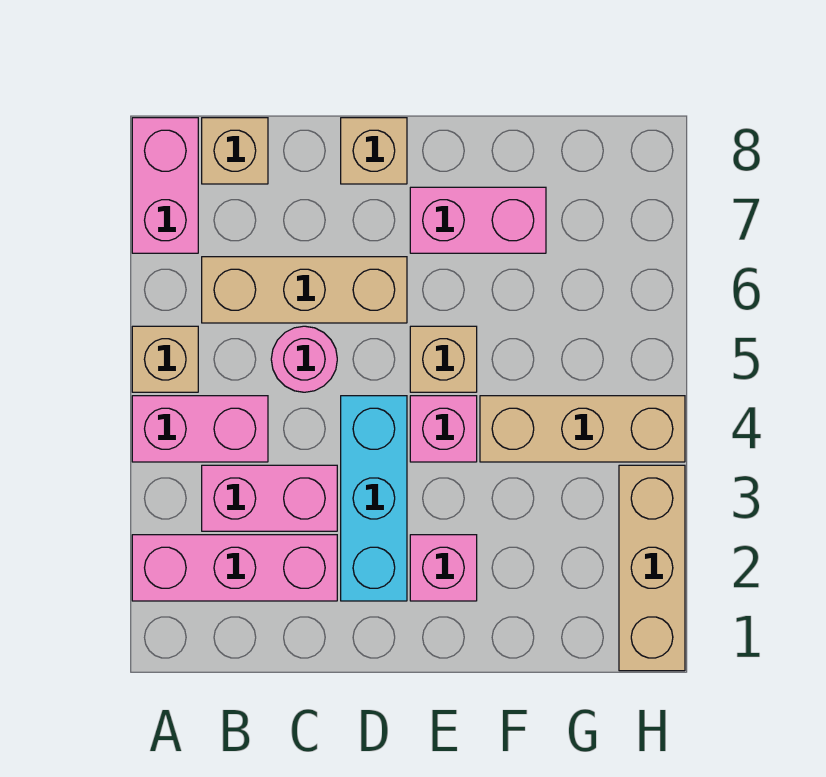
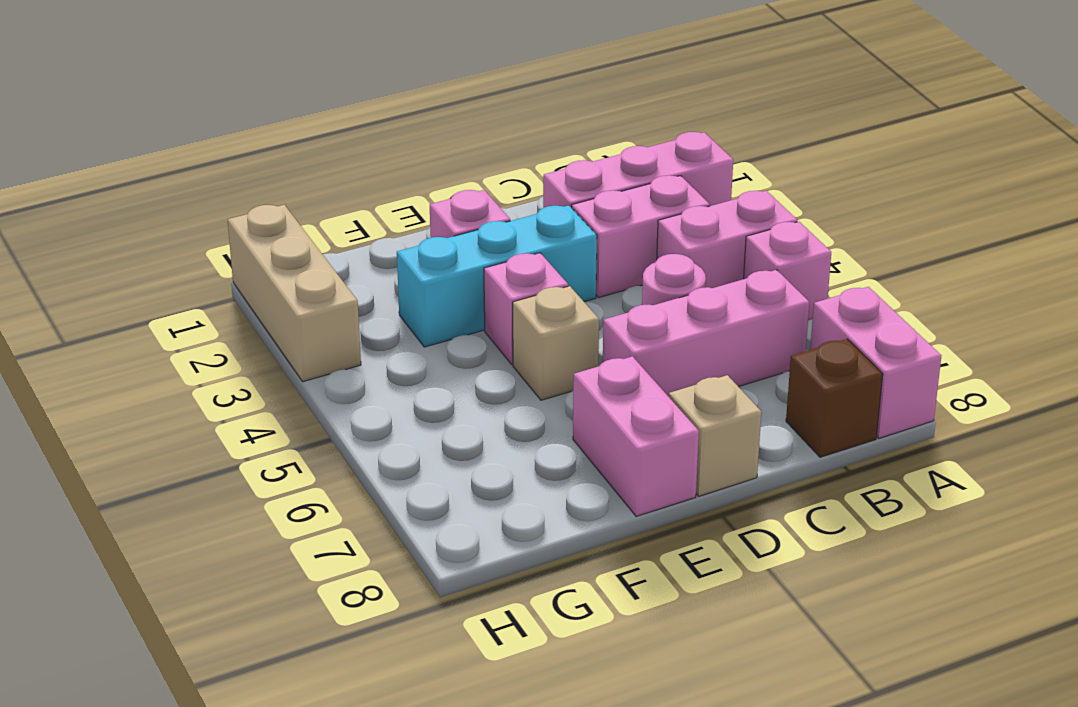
tan brick A5 level 1 -> pink brick A5 level 1
tan brick B6:D6 level 1 -> pink brick B6:D6 level 1
tan brick B8 level 1 -> brown brick B8 level 1
cyan brick D2:D4 level 1 -> cyan brick D3:F3 level 1
pink brick E7:F7 level 1 -> pink brick E7:E8 level 1
tan brick F4:H4 level 1 -> none

